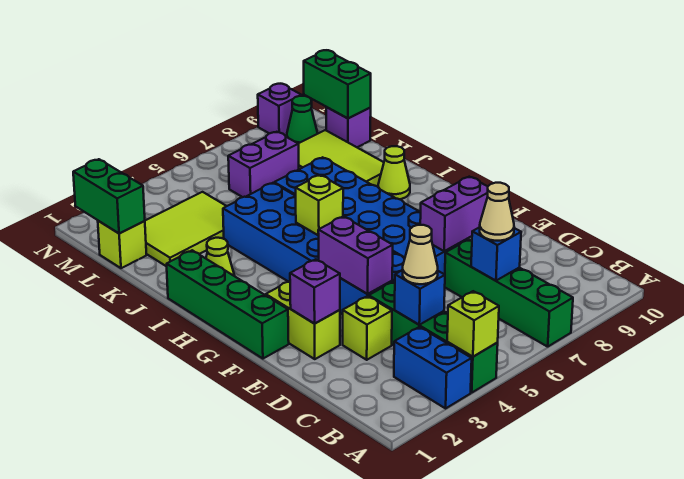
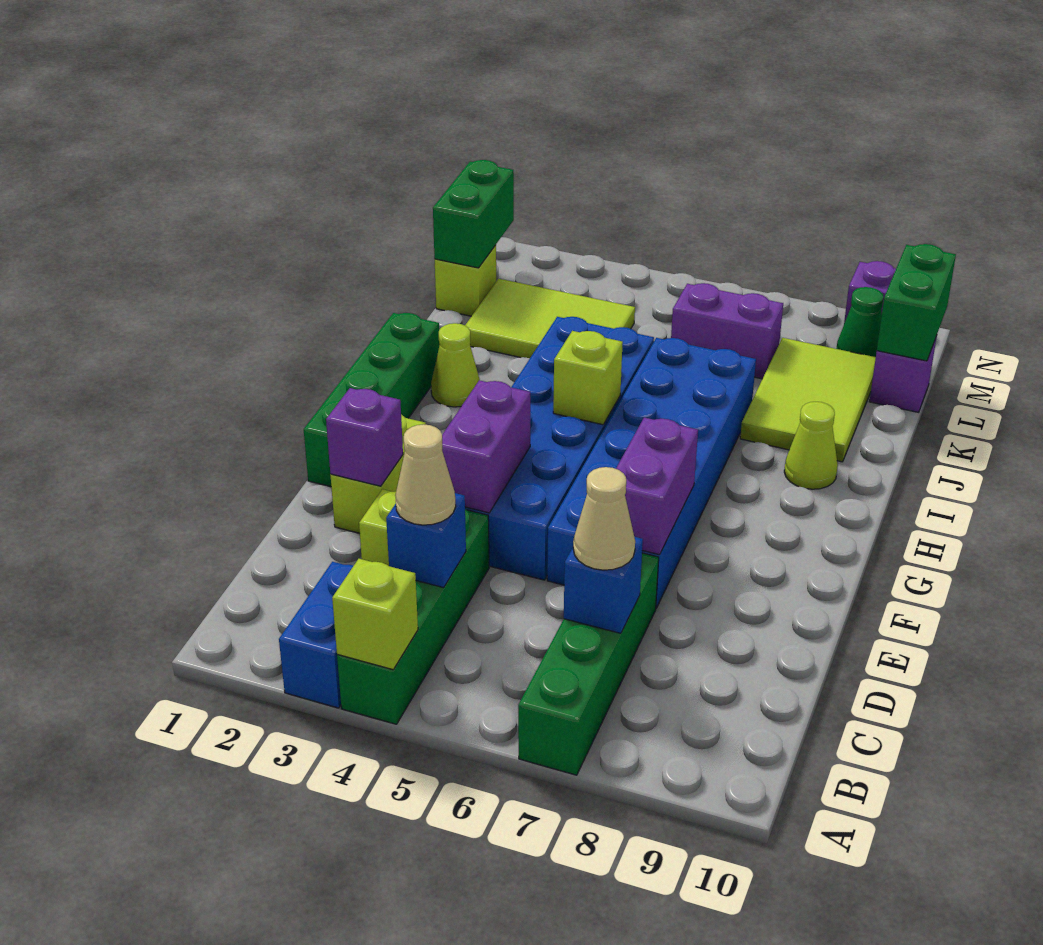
purple brick E7:E8 level 2 -> purple brick E7:F7 level 2

